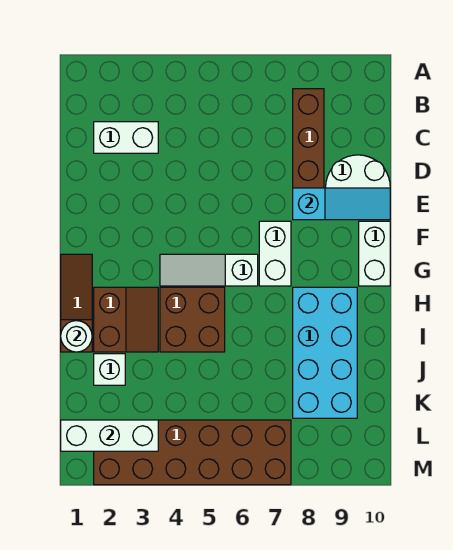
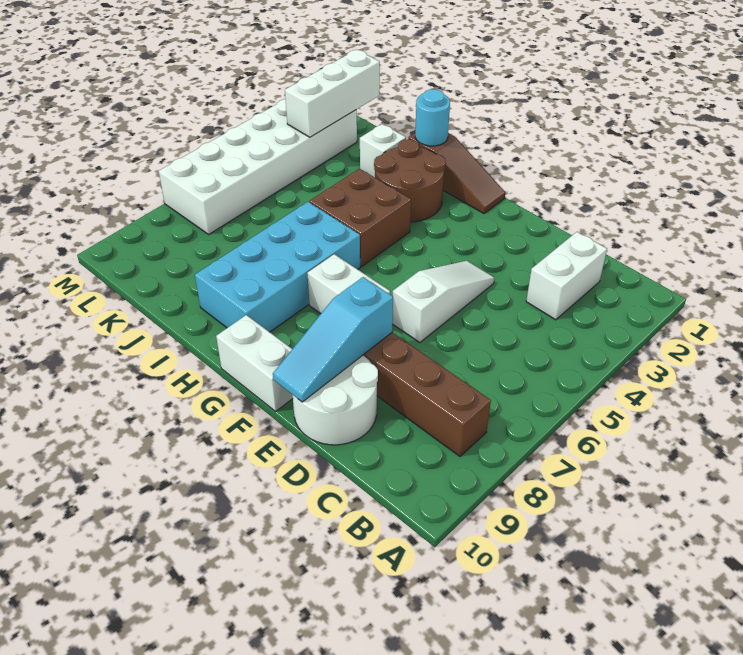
white slope G4:G6 level 1 top 6 -> white slope E4:E6 level 1 top 6
brown slope H2:I3 level 1 top 2 -> brown round brick H2:I3 level 1
cyan brick H8:K9 level 1 -> cyan brick H6:I9 level 1
white round brick I1 level 2 -> cyan round brick I1 level 2
brown brick L2:M7 level 1 -> white brick L2:M7 level 1

